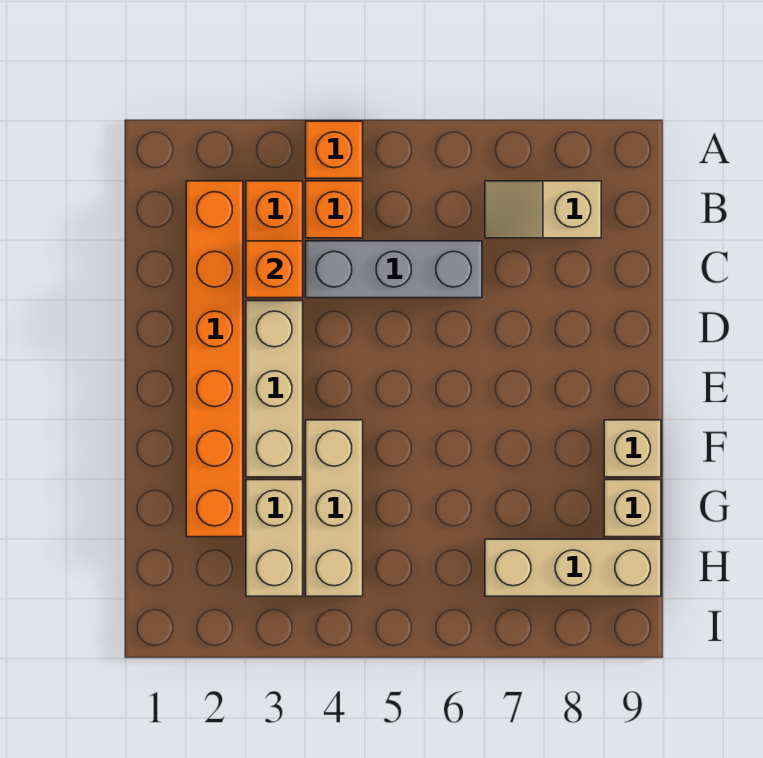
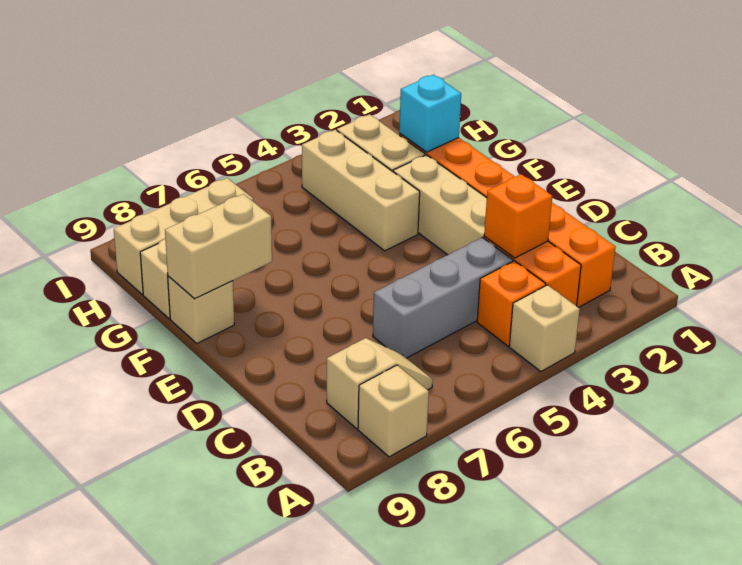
orange brick A4 level 1 -> tan brick A4 level 1
none -> tan brick A8 level 1
none -> tan brick F8:F9 level 2
none -> cyan brick G2 level 2

